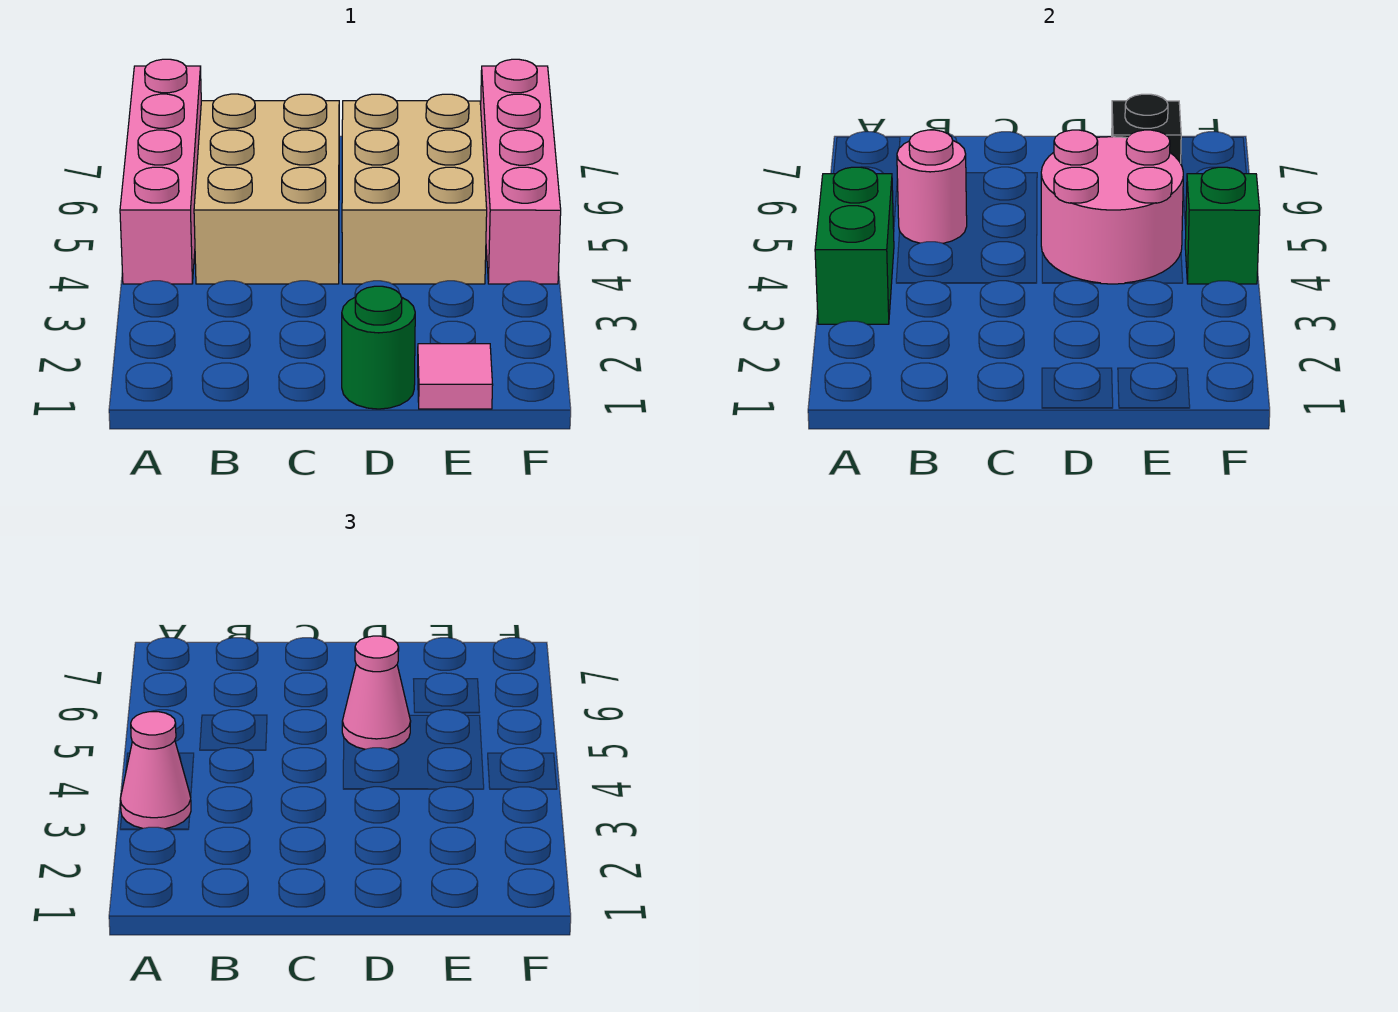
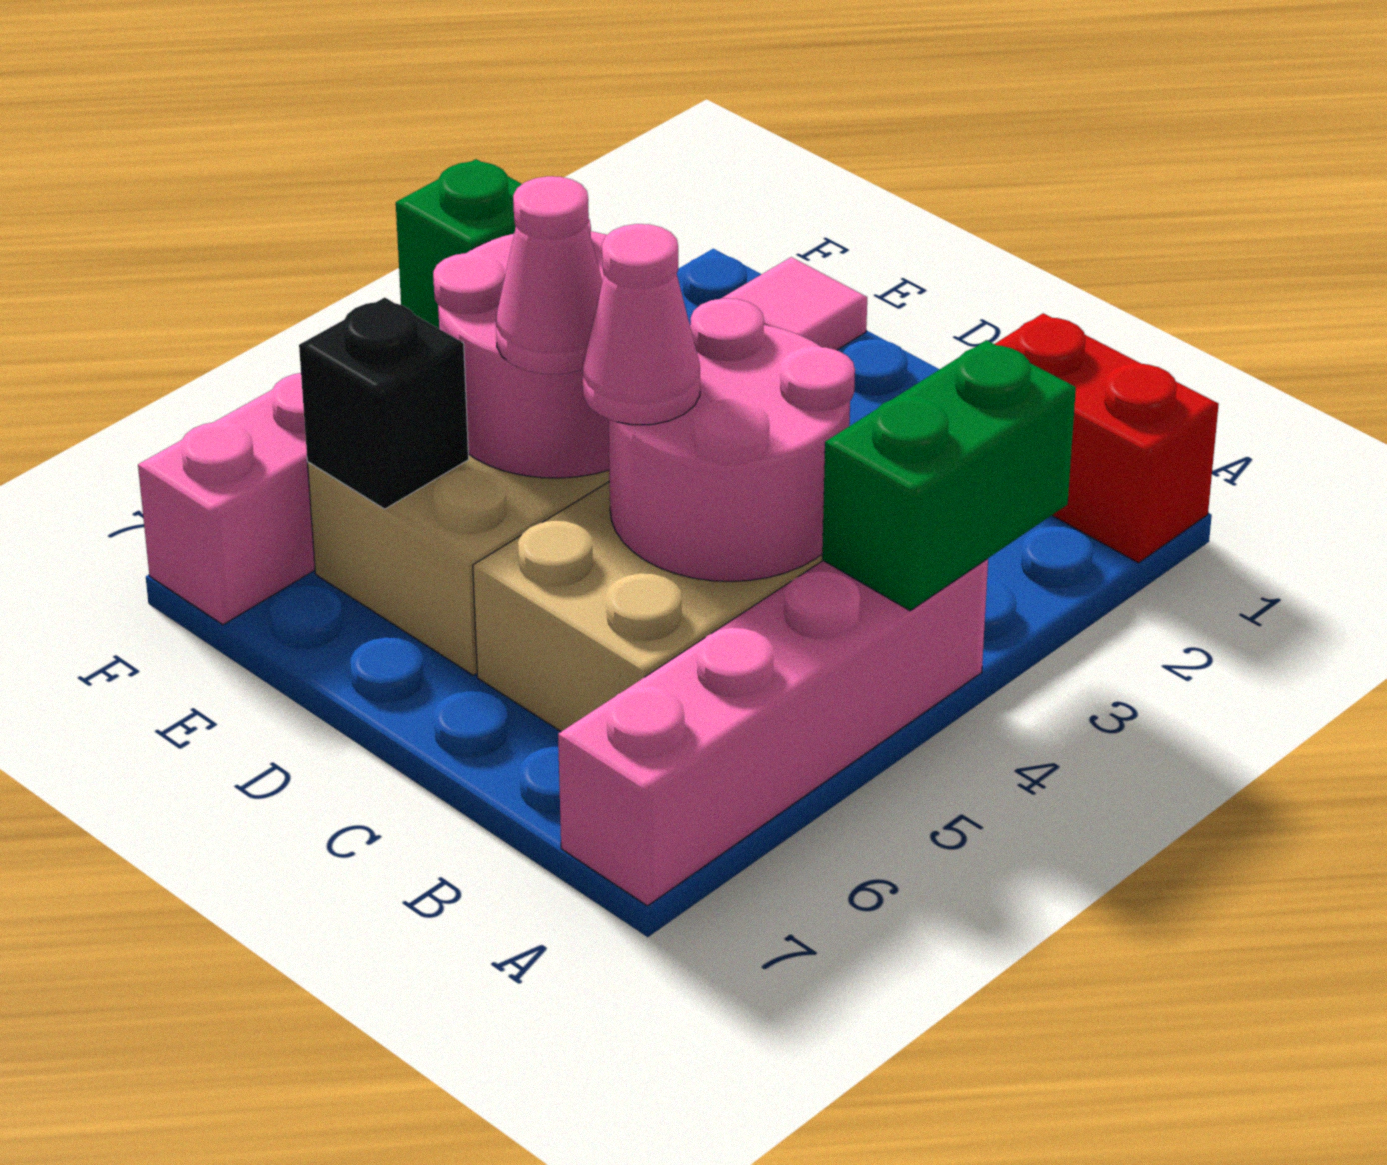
none -> red brick A1:B1 level 1
pink cone A3 level 3 -> pink cone C5 level 3
pink round brick B5 level 2 -> pink round brick B4:C5 level 2
green round brick D1 level 1 -> none

